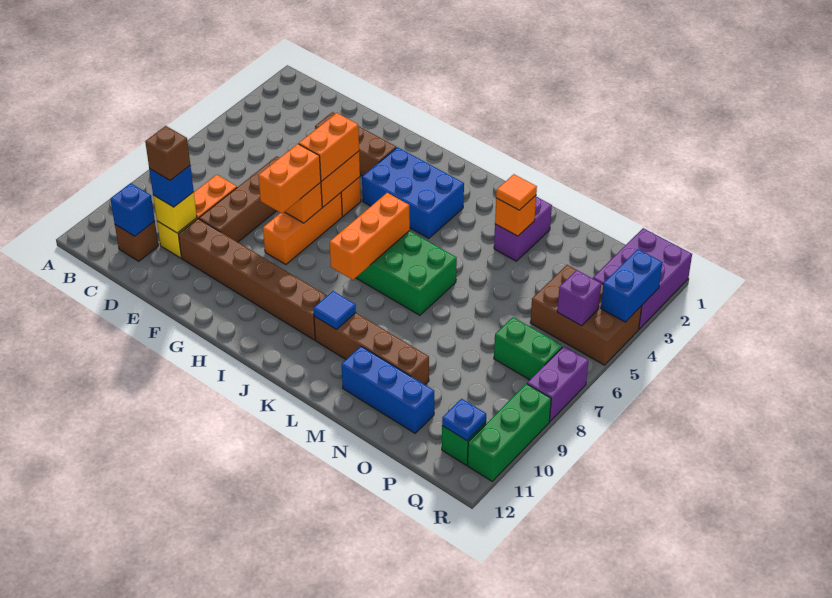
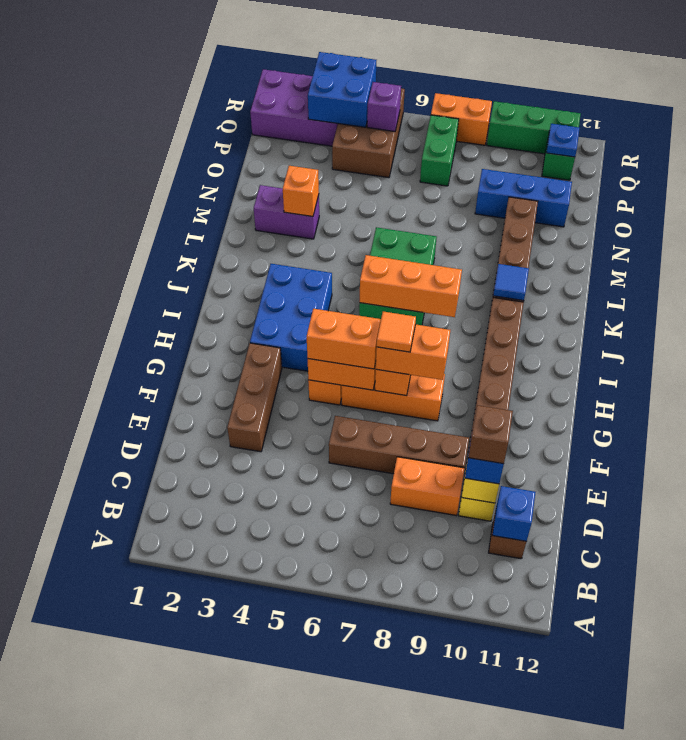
orange tile M3 level 3 -> orange tile G7 level 4
blue brick M11:O11 level 1 -> blue brick O9:O11 level 1
blue brick R3:R4 level 2 -> blue brick Q3:R4 level 2
purple brick R7:R8 level 1 -> orange brick R7:R8 level 1

